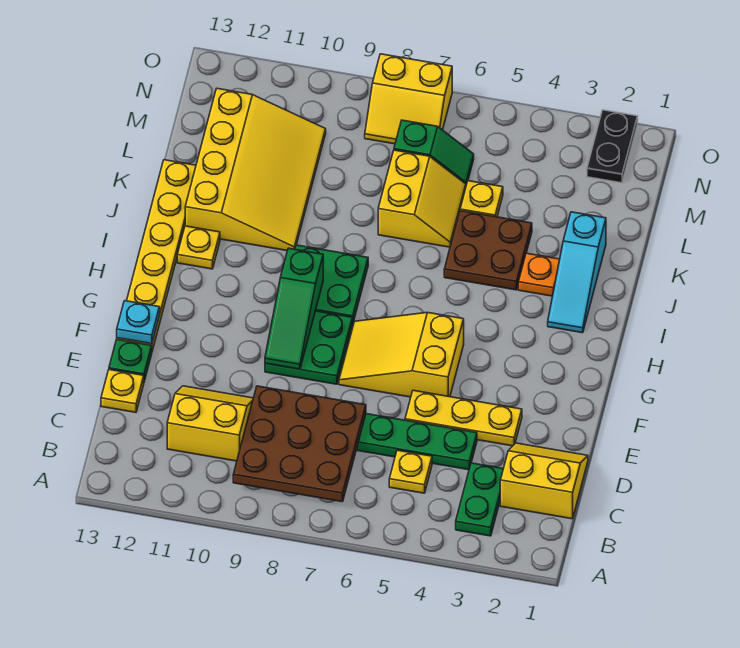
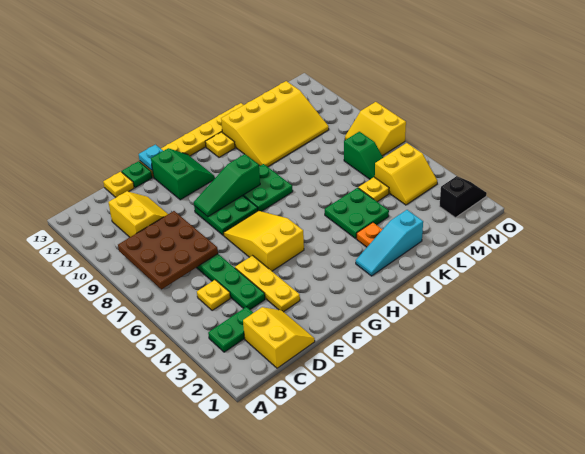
none -> green slope F11:G12 level 1 top F
brown plate J4:K5 level 1 -> green plate J4:K5 level 1
yellow slope K6:L7 level 1 top 7 -> yellow slope M4:N5 level 1 top 5
black plate N2:O2 level 1 -> black slope N2:O2 level 1 top N

